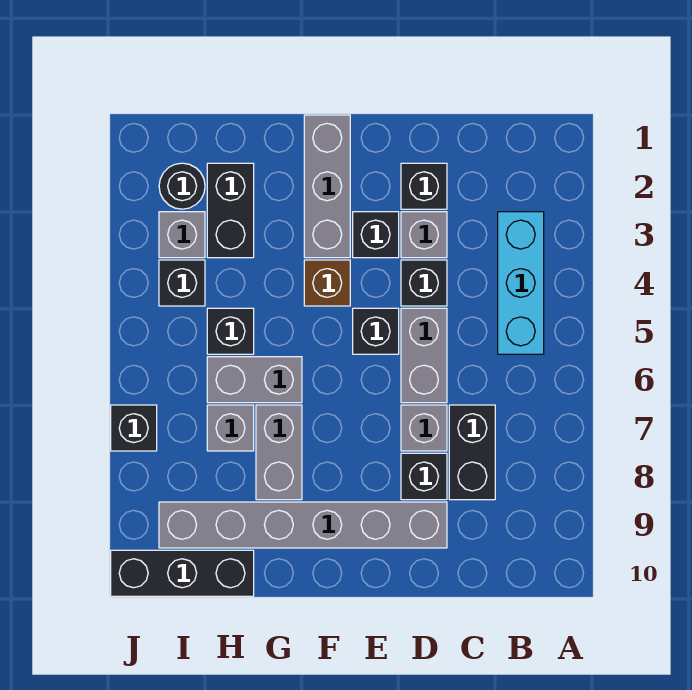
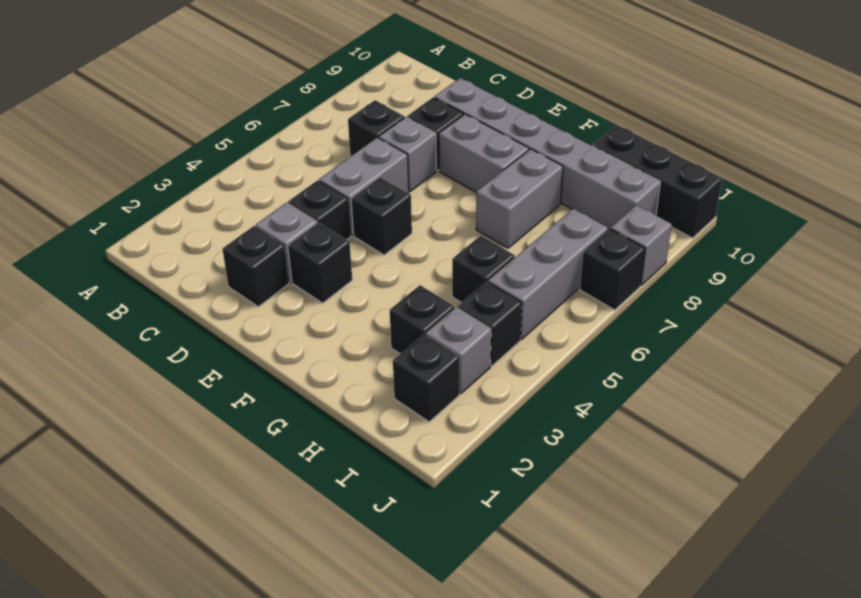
cyan brick B3:B5 level 1 -> none
black brick C7:C8 level 1 -> black brick C7 level 1
grey brick F1:F3 level 1 -> grey brick I5:I7 level 1
brown brick F4 level 1 -> none
grey brick G6:H6 level 1 -> grey brick E8:F8 level 1
black brick H2:H3 level 1 -> black brick H3 level 1
grey brick H7 level 1 -> grey brick J8 level 1
black round brick I2 level 1 -> black brick I2 level 1

